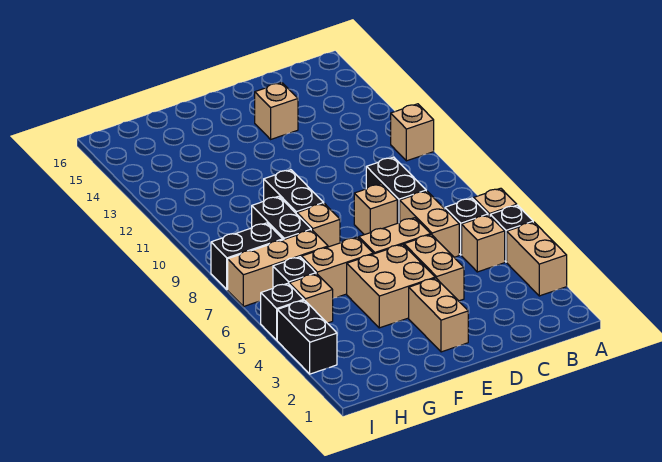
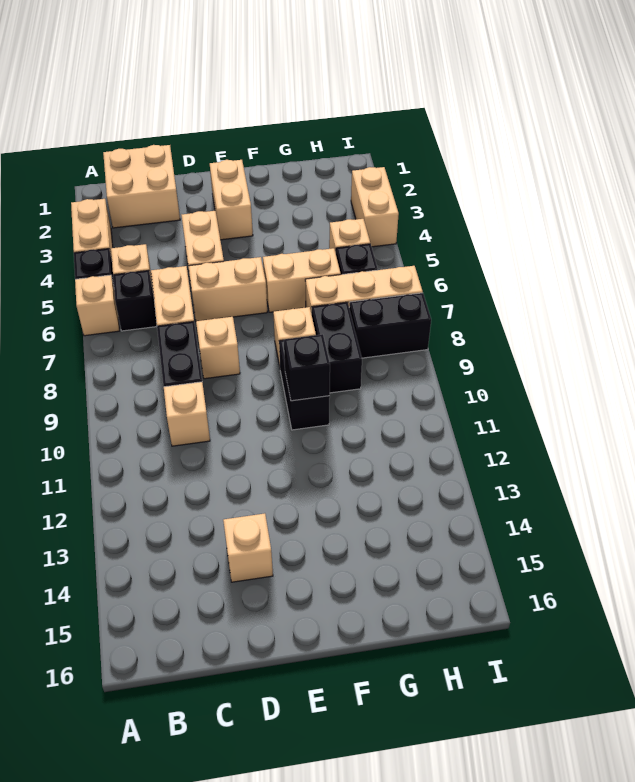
tan brick A11 level 1 -> tan brick C10 level 1
tan brick E4:F5 level 1 -> tan brick B1:C2 level 1
black brick I3:I4 level 1 -> tan brick I3:I4 level 1
black brick I5 level 1 -> black brick F10 level 2

